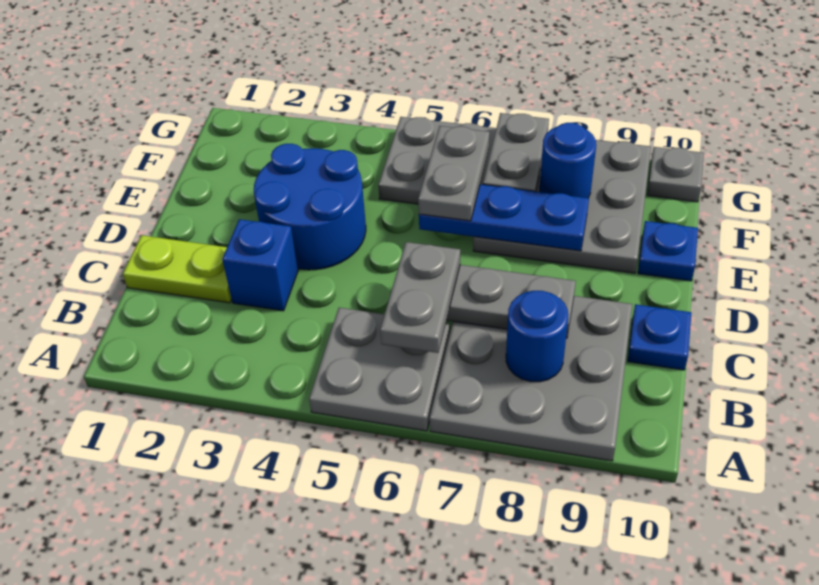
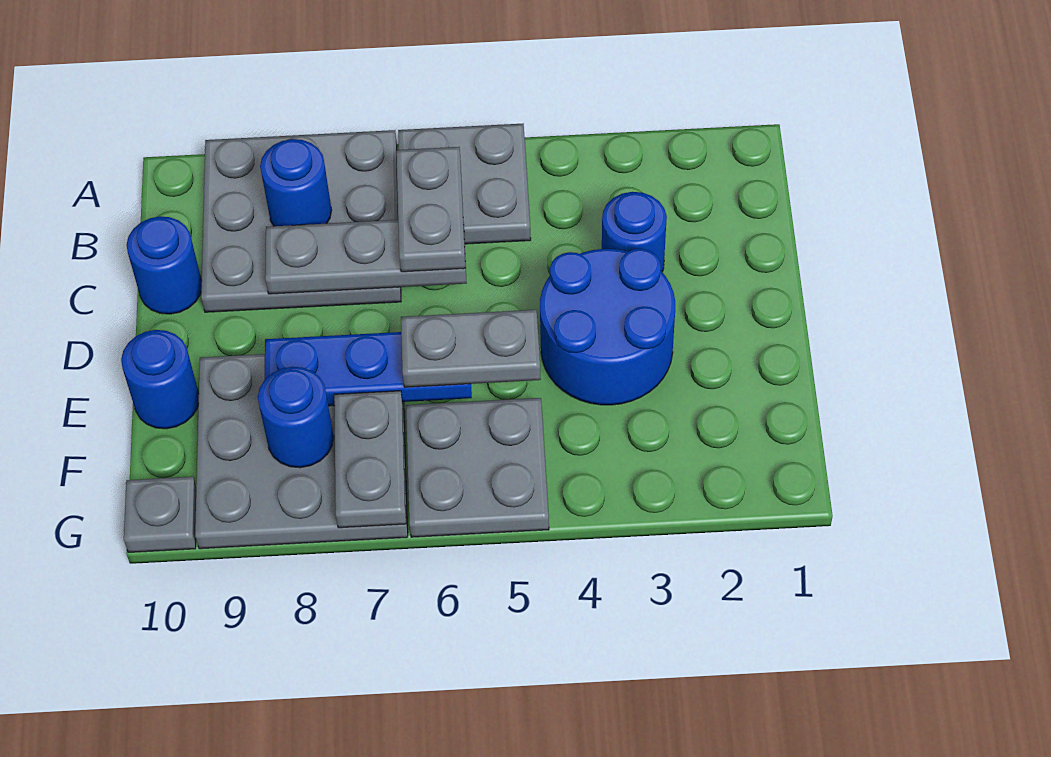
lime plate C1:C2 level 1 -> none
blue brick C3 level 1 -> blue round brick C3 level 1
blue plate C10 level 1 -> blue round brick C10 level 1
grey plate E6:F6 level 3 -> grey plate E5:E6 level 3
blue plate E10 level 1 -> blue round brick E10 level 1

